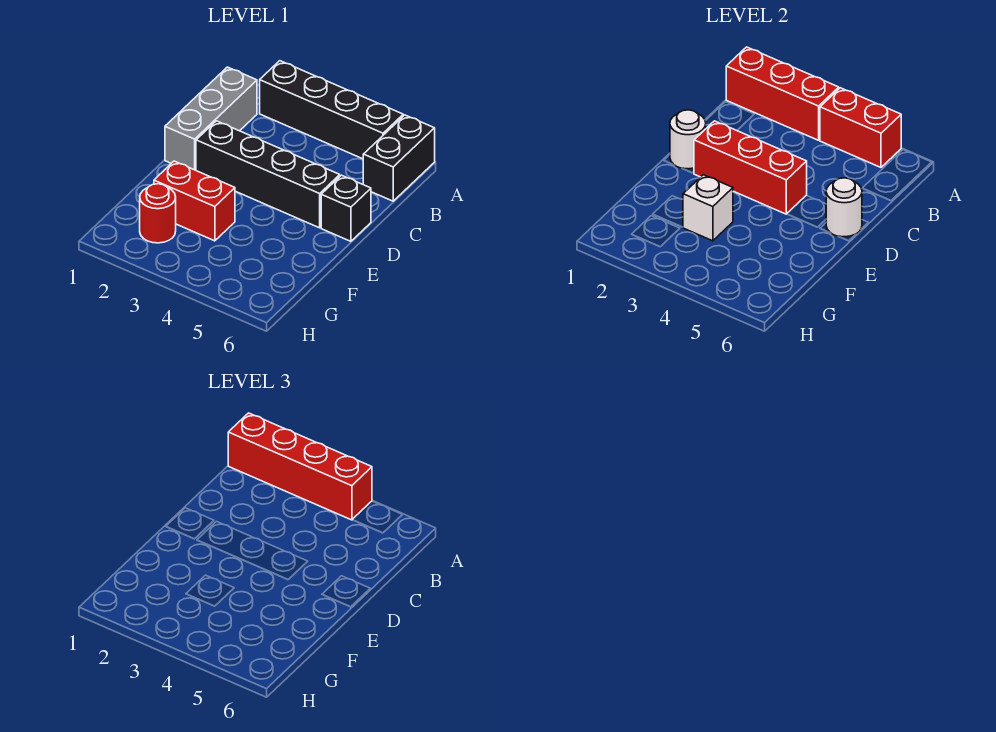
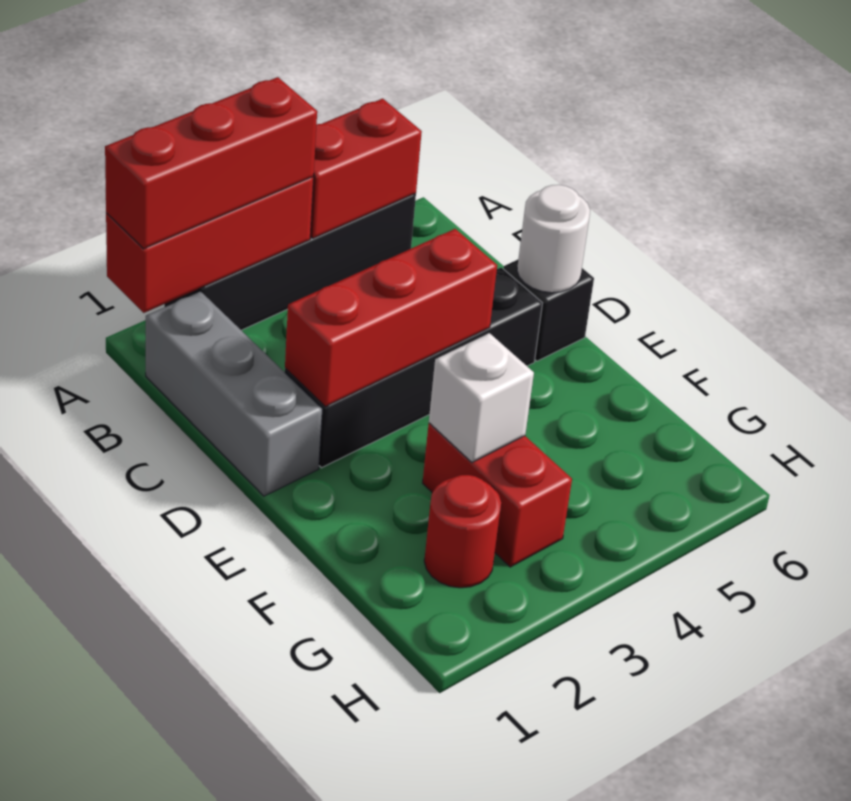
red brick A1:A4 level 3 -> red brick A1:A3 level 3
black brick A6:B6 level 1 -> none
white round brick D1 level 2 -> none
red brick F2:F3 level 1 -> red brick F3:G3 level 1

